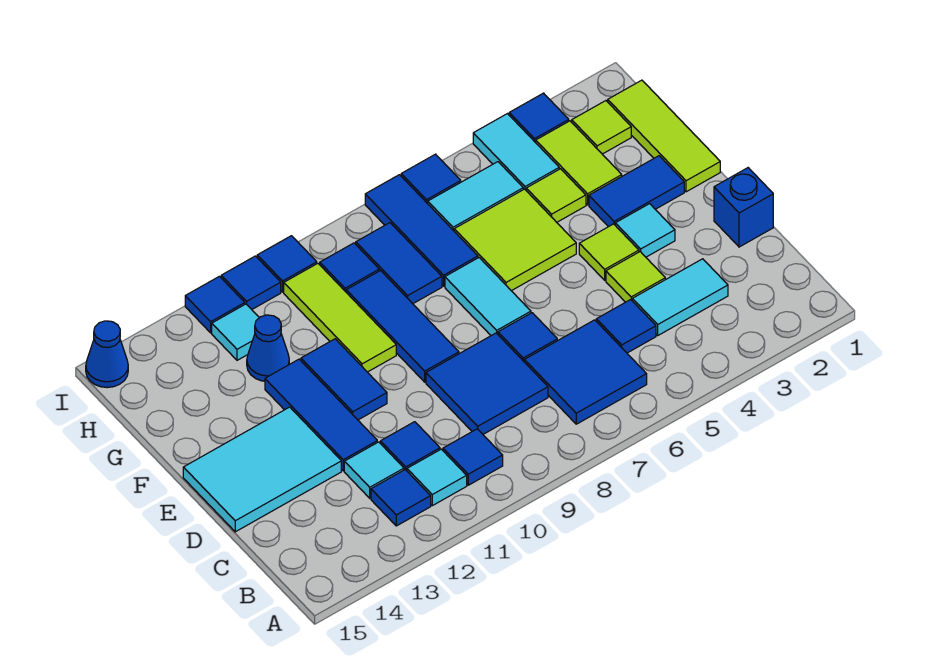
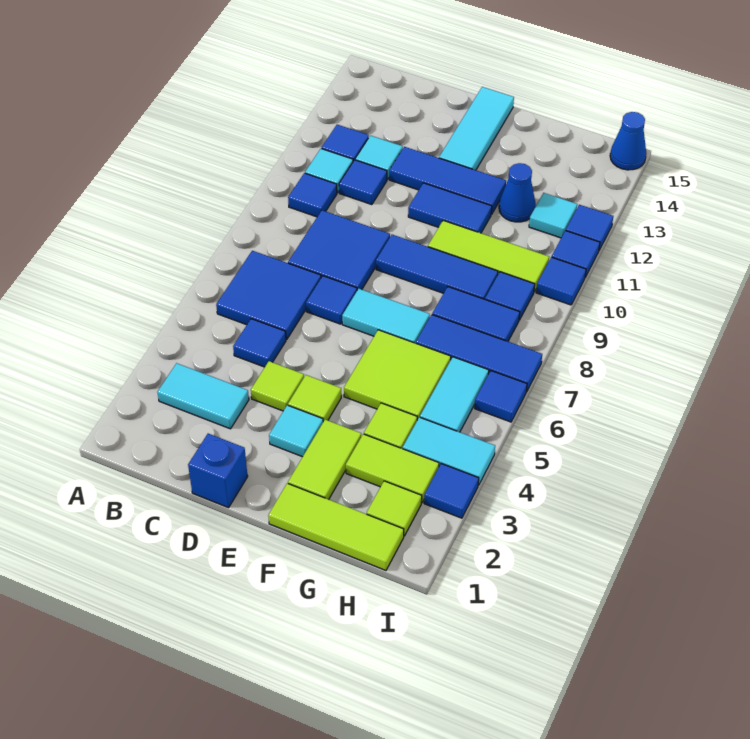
cyan tile C3:C4 level 1 -> cyan tile B3:C3 level 1
cyan tile D13:E15 level 1 -> cyan tile E13:E15 level 1
blue tile F2:F3 level 1 -> lime tile F2:F3 level 1

